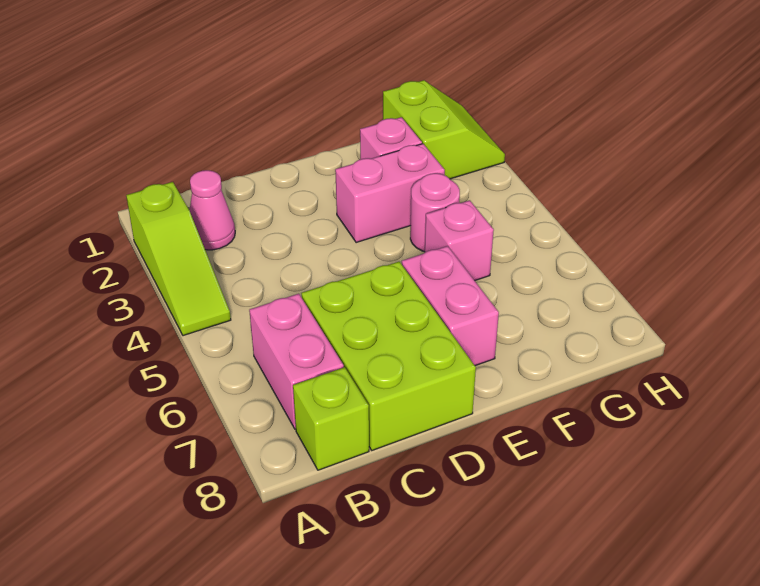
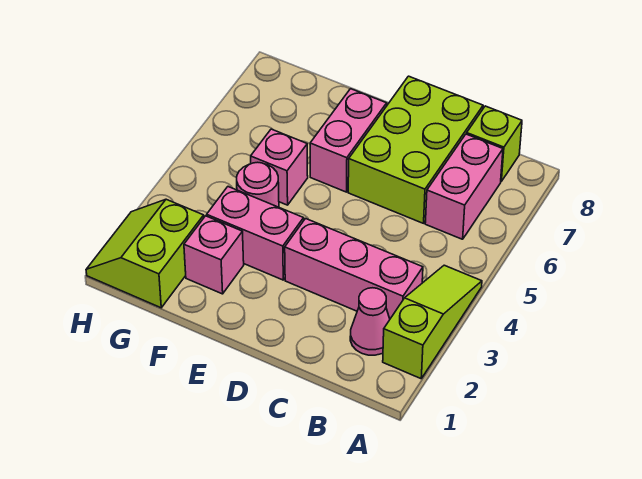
none -> pink brick B3:D3 level 1

